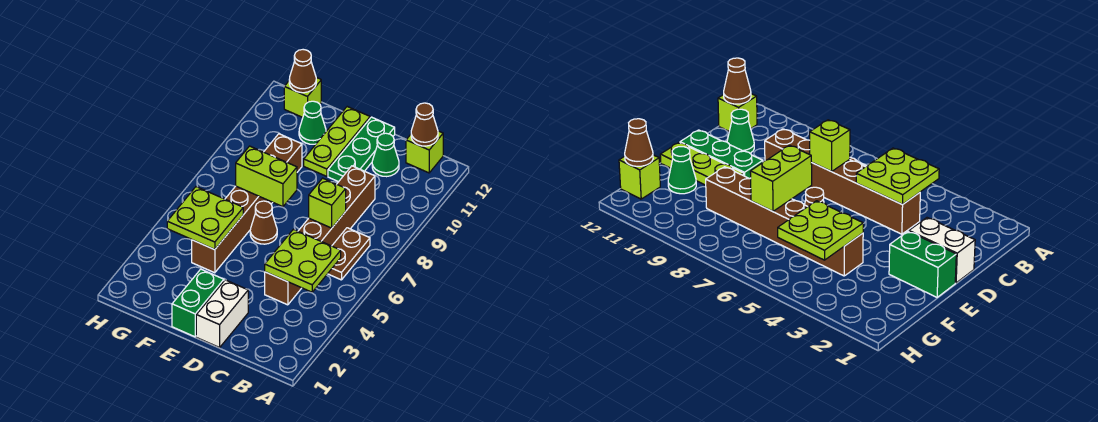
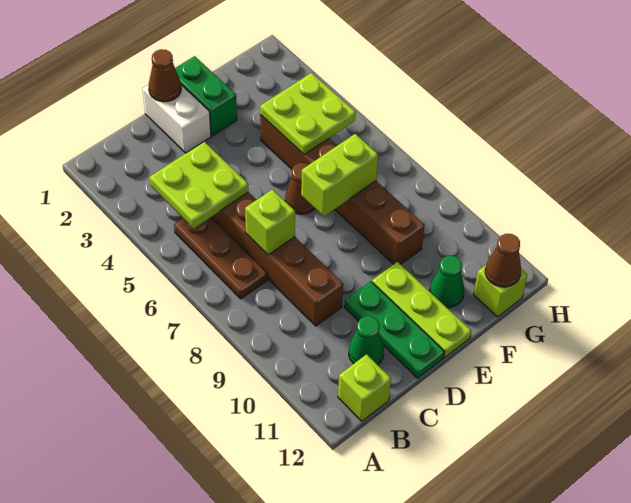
brown plate B6:B7 level 1 -> brown plate B5:B7 level 1
brown cone B12 level 2 -> brown cone D1 level 2

